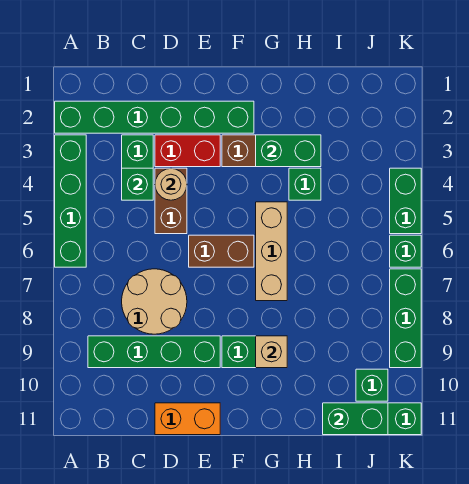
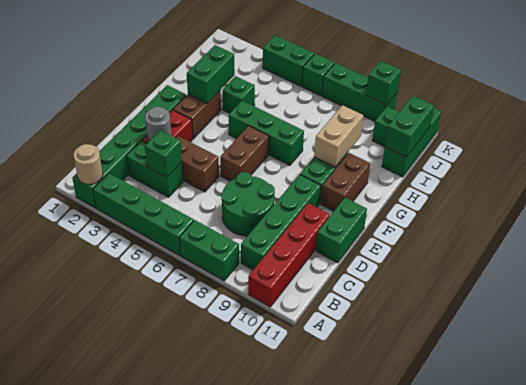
none -> green brick A7:A8 level 1
none -> red brick A10:D10 level 1
tan round brick C7:D8 level 1 -> green round brick C7:D8 level 1
none -> grey round brick D3 level 2
tan round brick D4 level 2 -> tan round brick A2 level 2
orange brick D11:E11 level 1 -> green brick D11:E11 level 1
none -> brown brick F10:G10 level 1
tan brick G5:G7 level 1 -> green brick G5:G7 level 1
tan brick G9 level 2 -> tan brick G9:H9 level 2
none -> green brick K9 level 2

